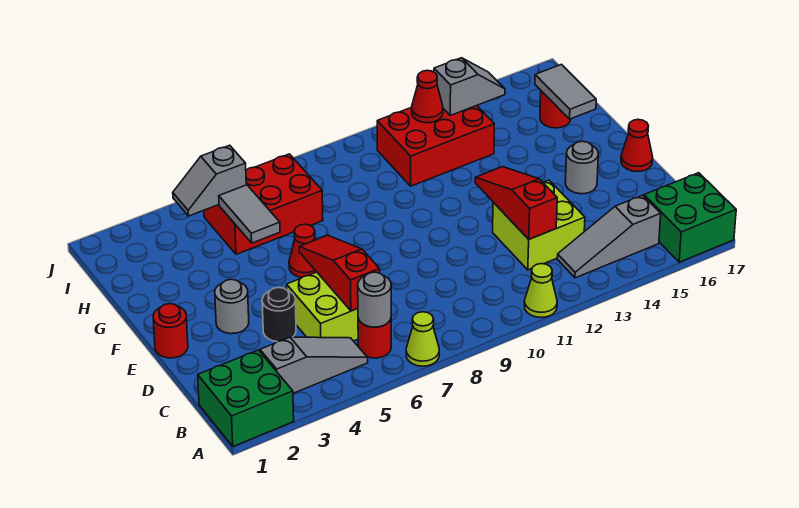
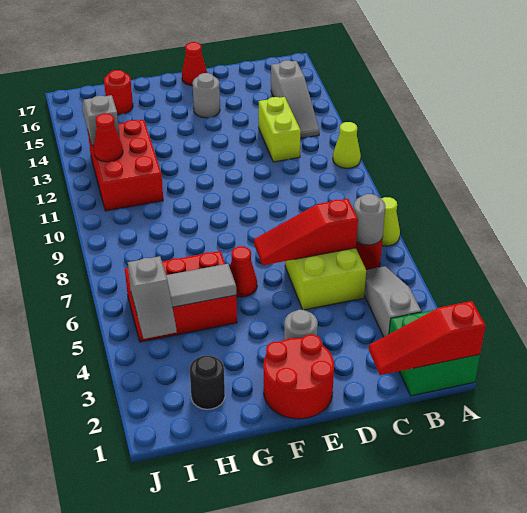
green brick A16:B17 level 1 -> none
lime brick C12:D13 level 1 -> lime brick C12:C13 level 1
red slope C12:E12 level 2 top C -> red slope A1:C1 level 2 top A
black round brick D4 level 1 -> black round brick H2 level 1
red round brick E1 level 1 -> red round brick E1:F2 level 1
grey tile G16:H16 level 2 -> none
red brick H5:I7 level 1 -> red brick G5:I6 level 1

